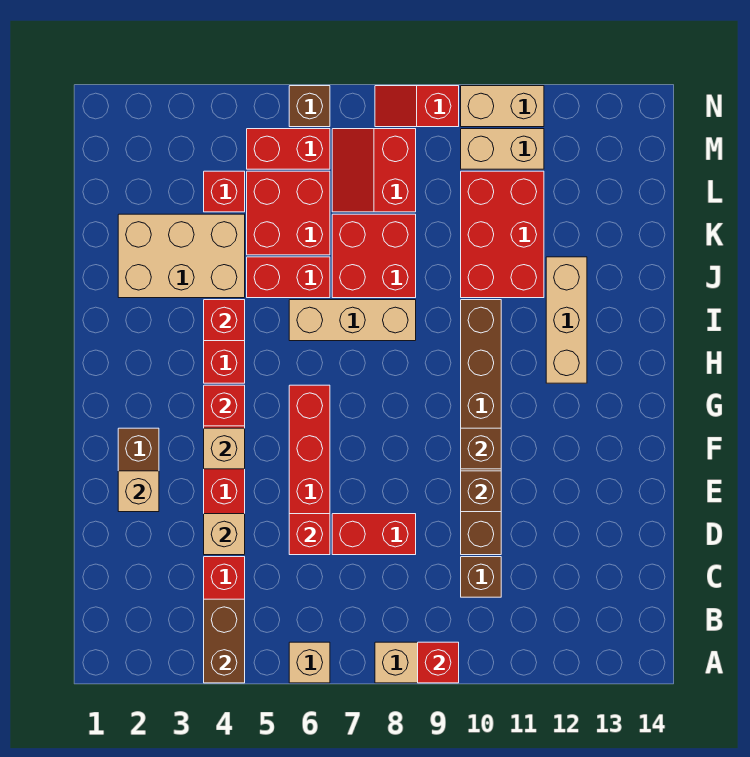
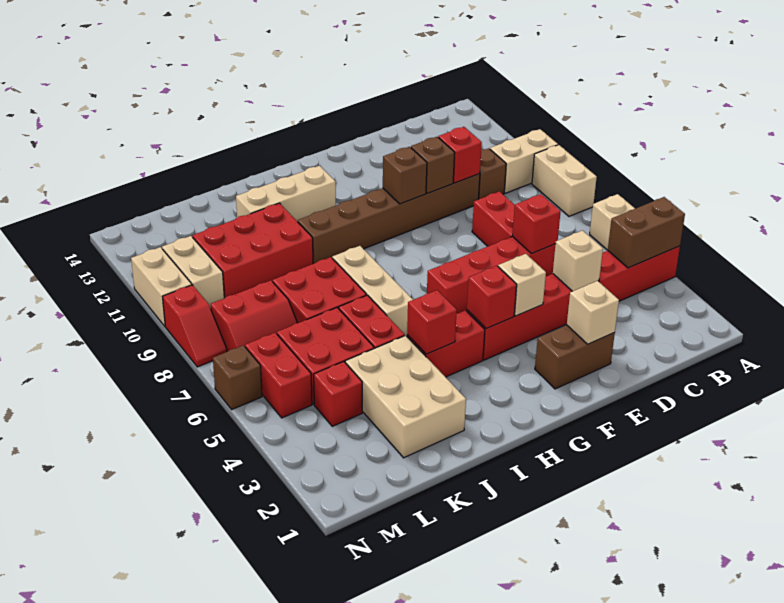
red brick A9 level 2 -> red brick D10 level 2
none -> tan brick A10:B10 level 1

